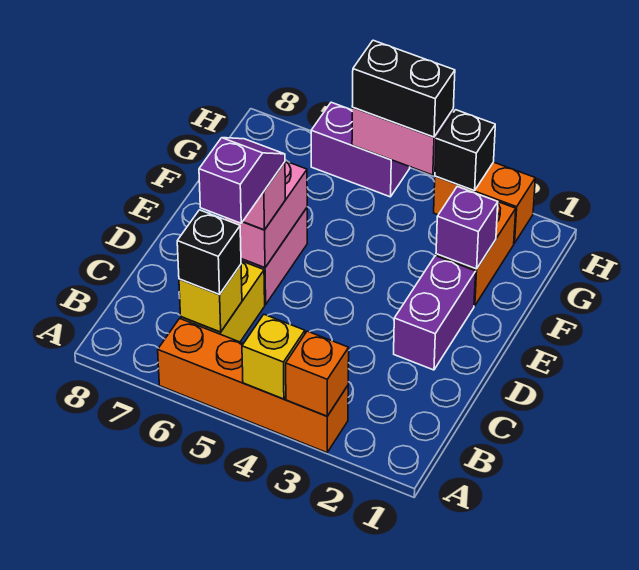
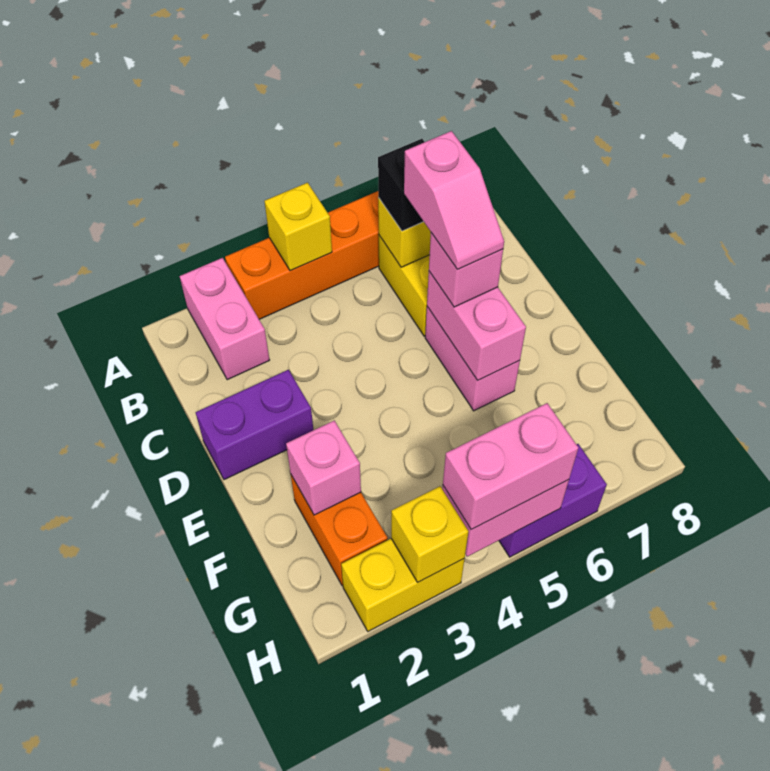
none -> pink brick A2:B2 level 1
orange brick A3 level 2 -> none
purple slope C6:D6 level 4 top C -> pink slope C6:D6 level 4 top C
purple brick D2:E2 level 1 -> purple brick D1:D2 level 1
purple brick F2 level 2 -> pink brick F2 level 2
orange brick H2:H3 level 1 -> yellow brick H2:H3 level 1
black brick H3 level 2 -> yellow brick H3 level 2
black brick H4:H5 level 3 -> pink brick H4:H5 level 3

